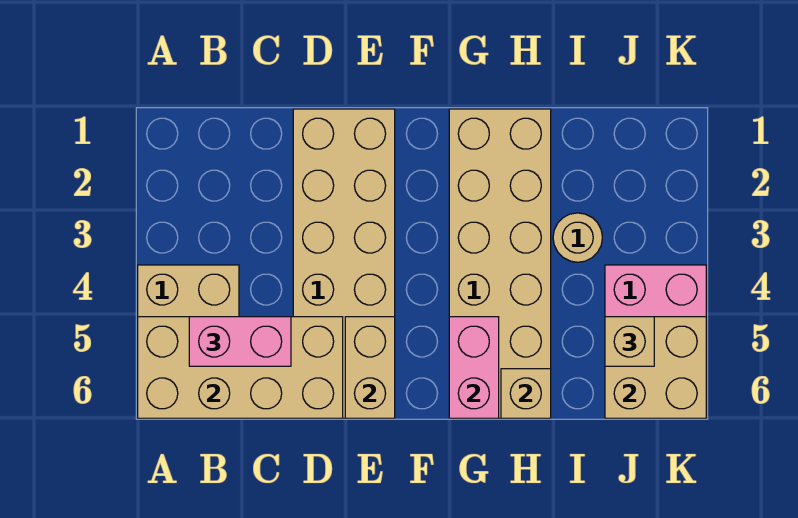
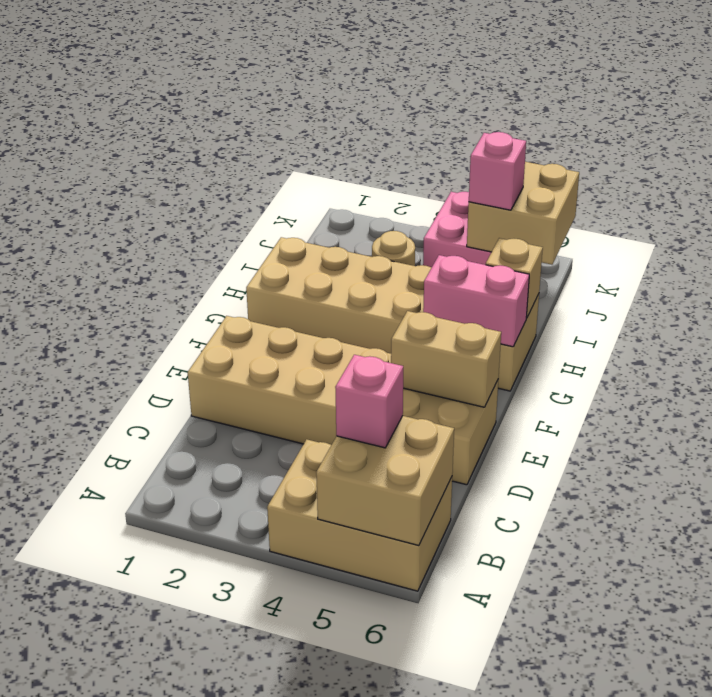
tan brick A5:D6 level 2 -> tan brick A5:B6 level 2
pink brick B5:C5 level 3 -> pink brick B5 level 3
tan brick J5 level 3 -> pink brick J5 level 3

